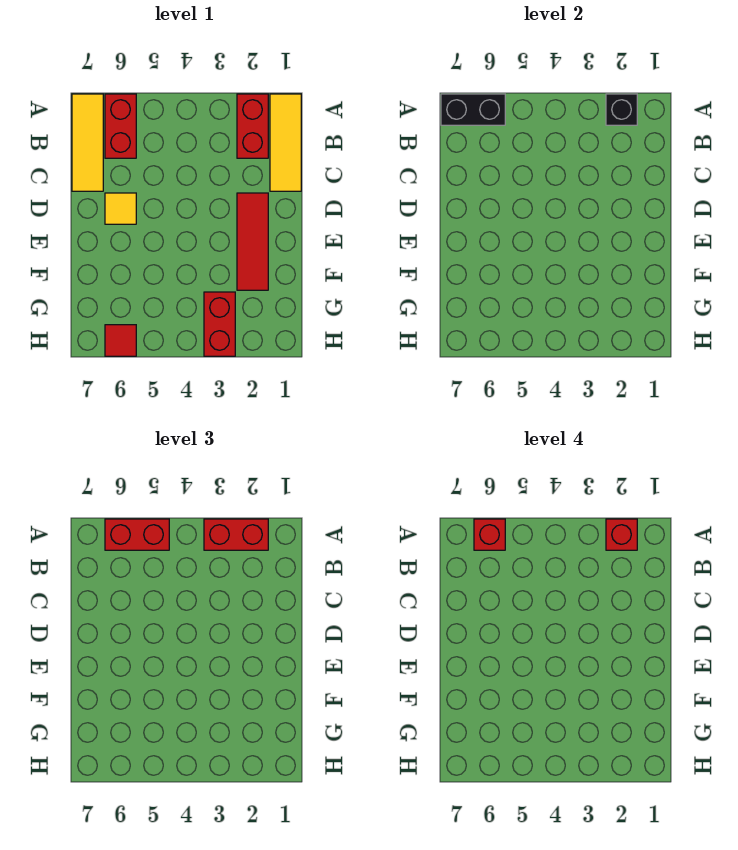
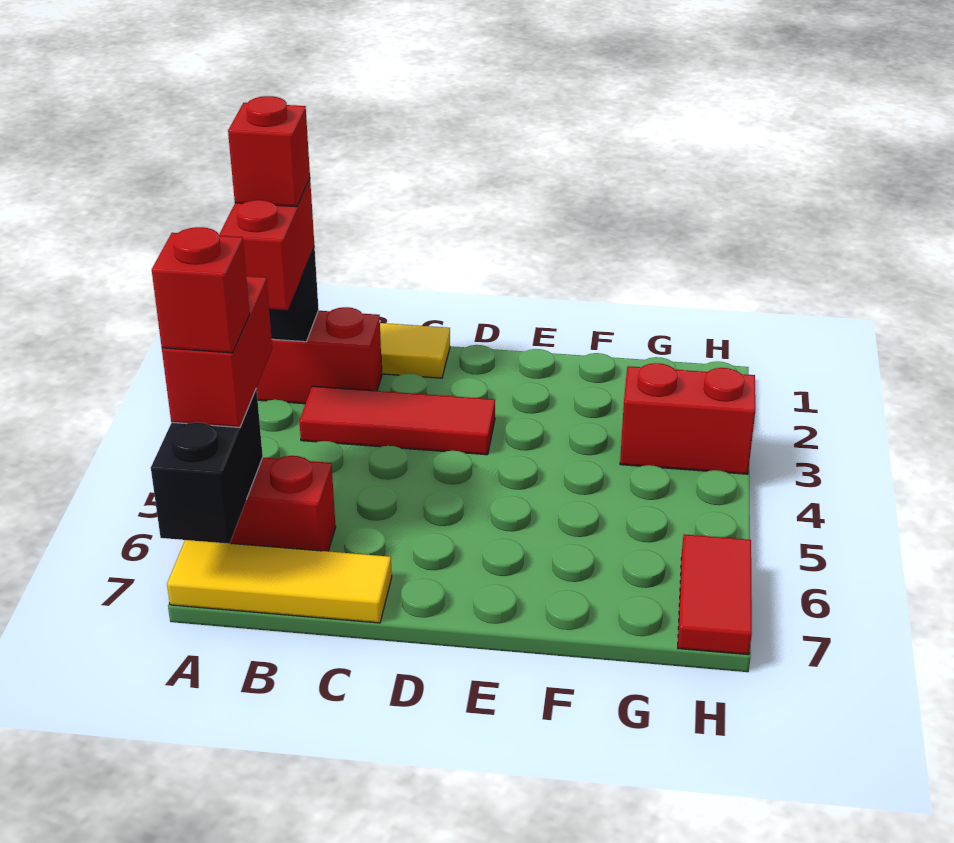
red tile D2:F2 level 1 -> red tile B3:D3 level 1
yellow tile D6 level 1 -> none
red tile H6 level 1 -> red tile H6:H7 level 1

